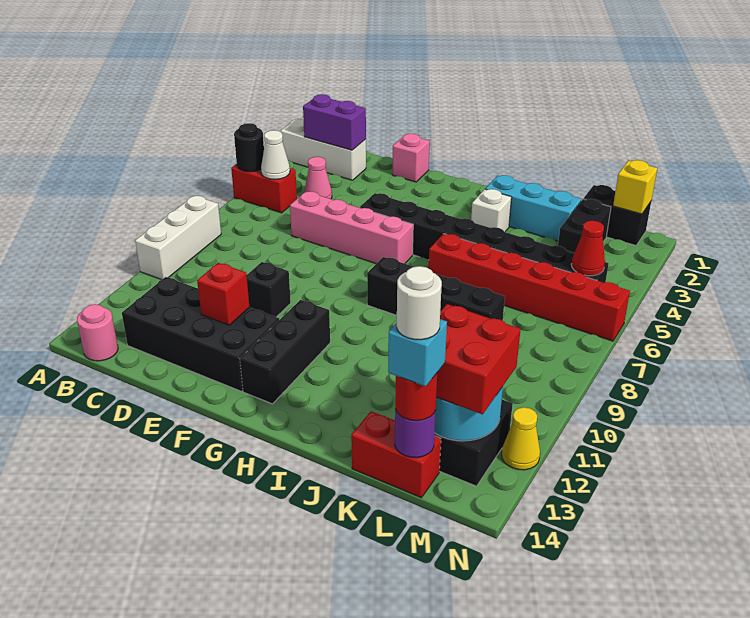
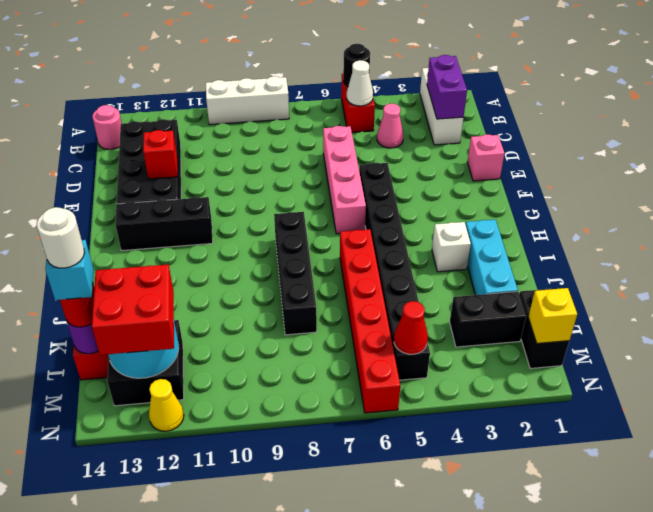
black brick E10 level 1 -> none

